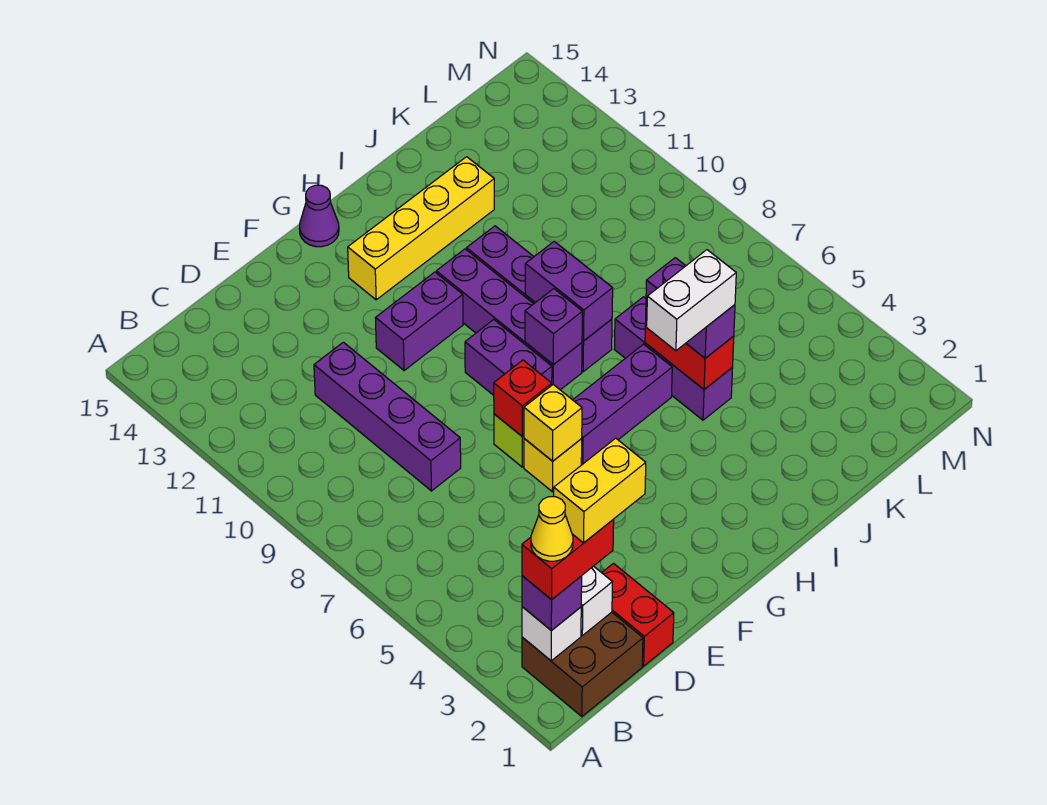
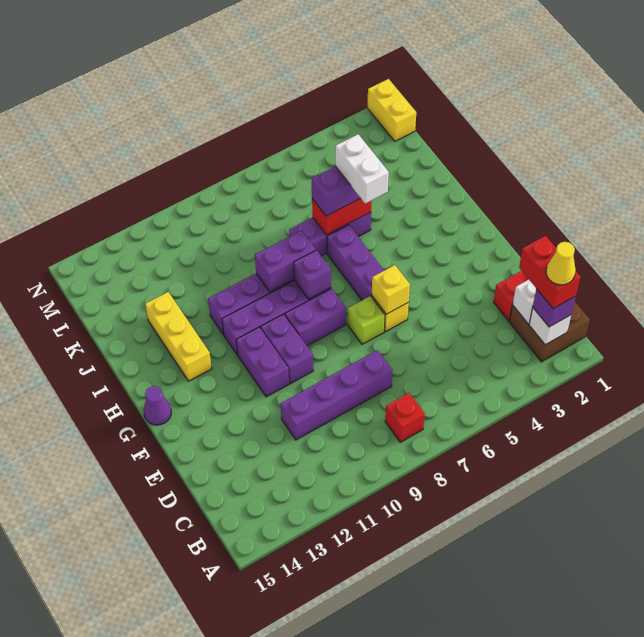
yellow brick C2:D2 level 5 -> yellow brick M1:N1 level 1
red brick F7 level 2 -> red brick B8 level 1
none -> purple brick F10:G10 level 1
yellow brick G13:J13 level 1 -> yellow brick H13:J13 level 1

